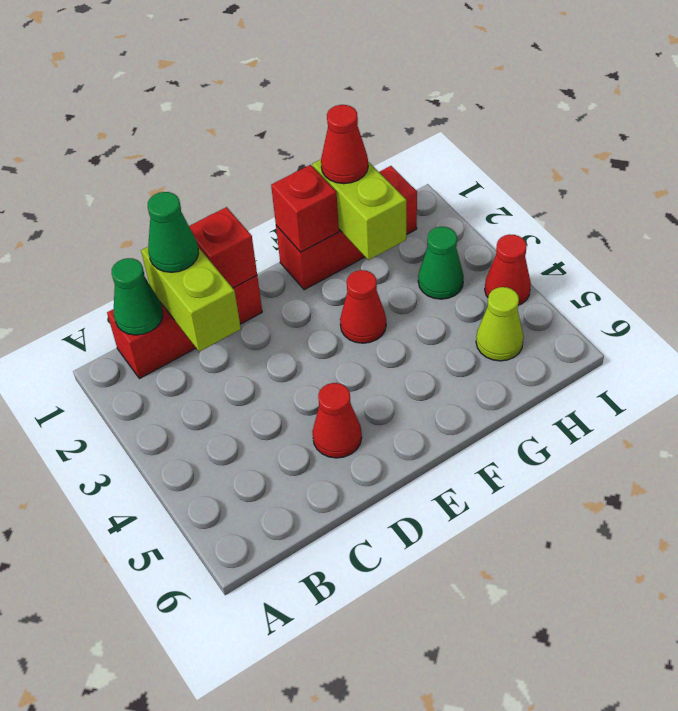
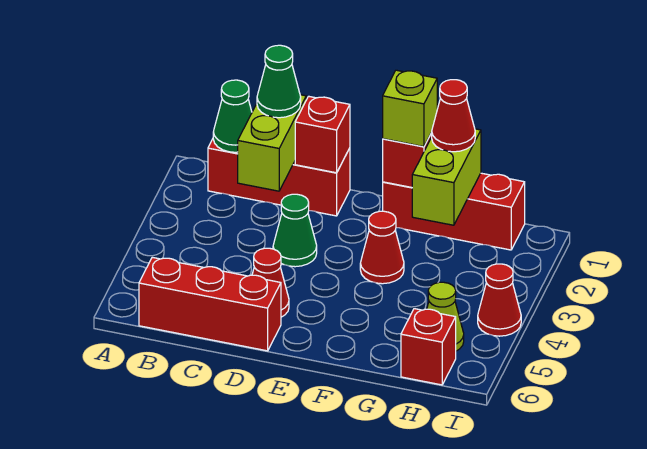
none -> red brick B6:D6 level 1
none -> lime brick F1 level 3
green cone H3 level 1 -> green cone D3 level 1
none -> red brick H6 level 1

